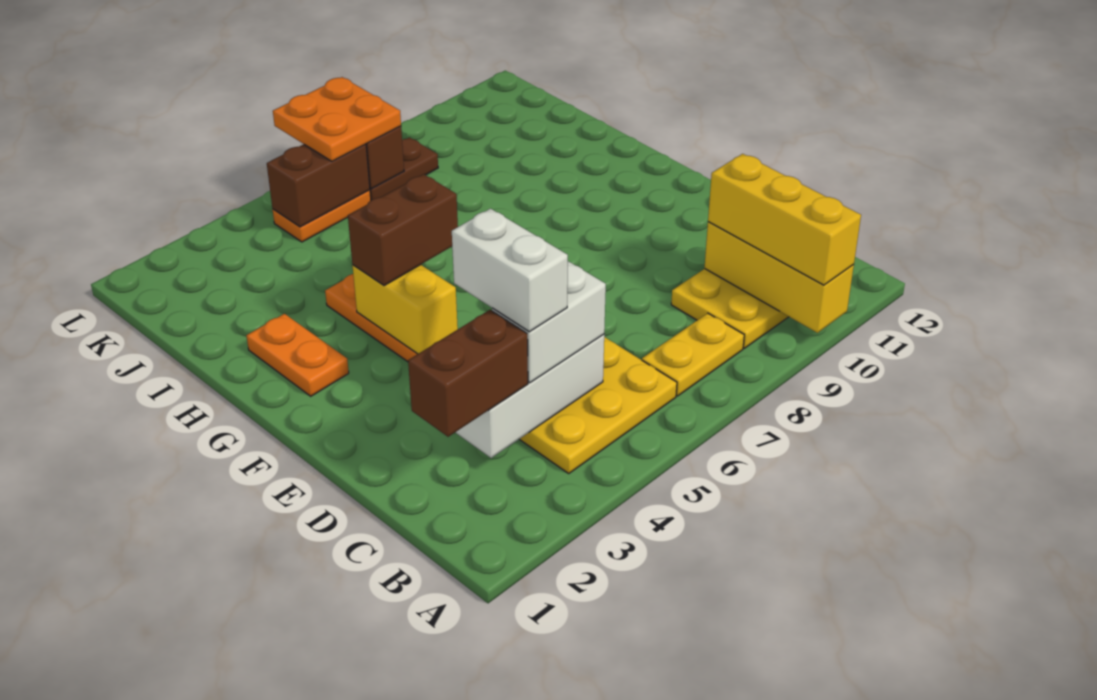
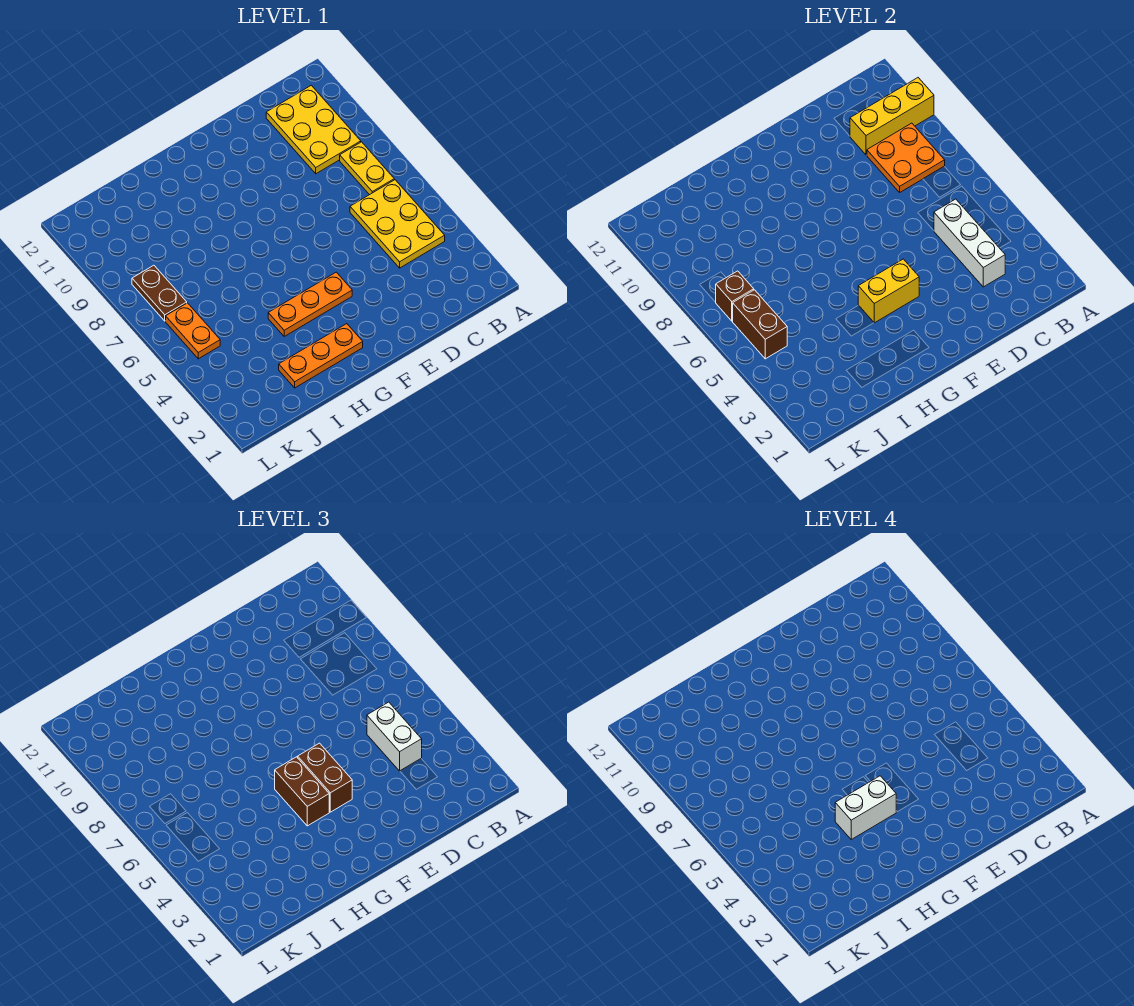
yellow brick A10:C10 level 3 -> none
brown brick C2:C3 level 3 -> brown brick F4:F5 level 3
white brick C4:D4 level 4 -> white brick G4:H4 level 4
orange plate G2:H2 level 1 -> orange plate G2:I2 level 1
orange plate K6:L7 level 3 -> orange plate B8:C9 level 2

